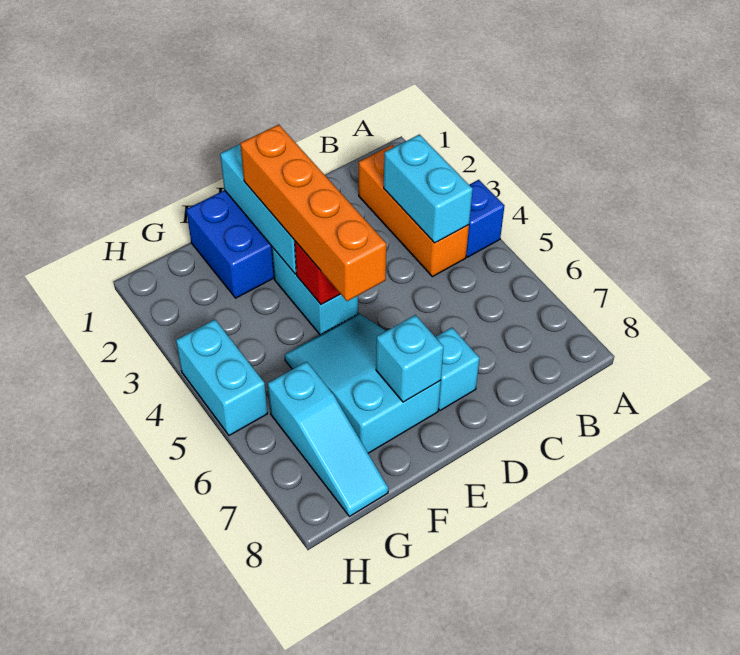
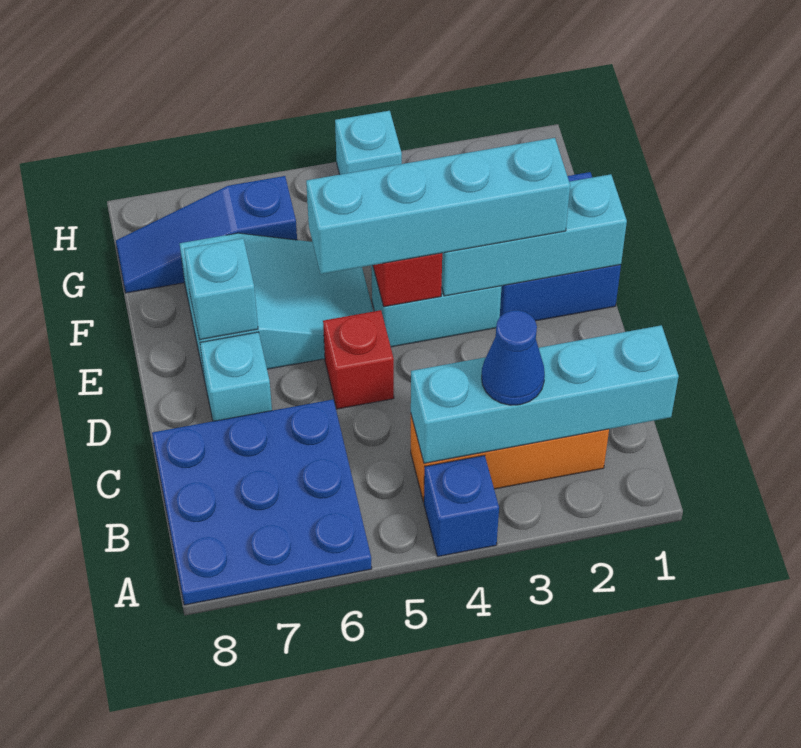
none -> blue plate A6:C8 level 1
cyan brick B3:B4 level 2 -> cyan brick B1:B4 level 2
none -> blue cone B3 level 3
none -> red brick D5 level 1
orange brick E2:E5 level 3 -> cyan brick E2:E5 level 3
cyan slope G6:G8 level 1 top 6 -> blue slope G6:G8 level 1 top 6
cyan brick H4:H5 level 1 -> cyan brick H4 level 1

